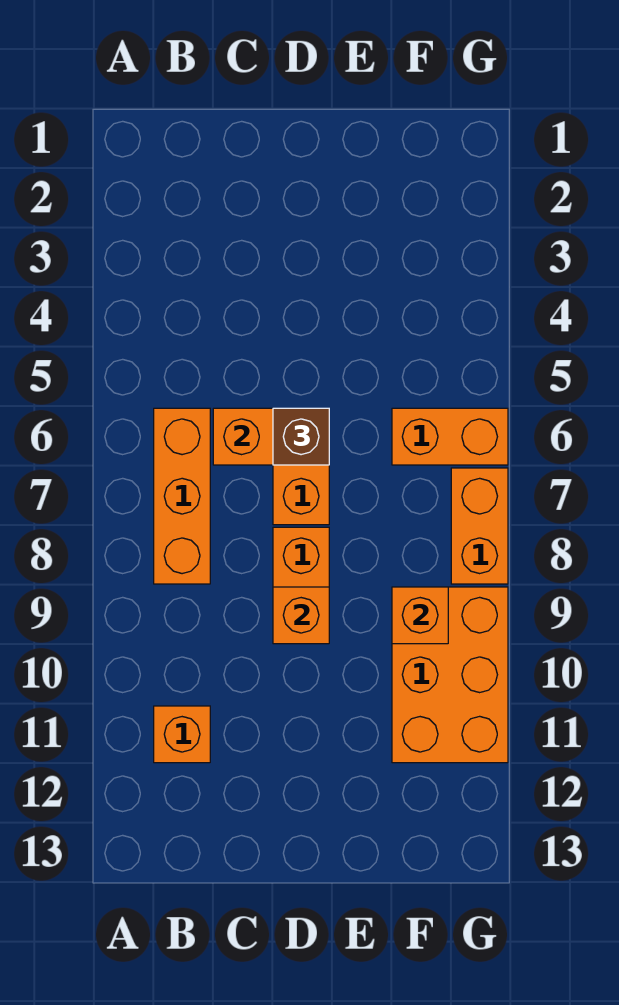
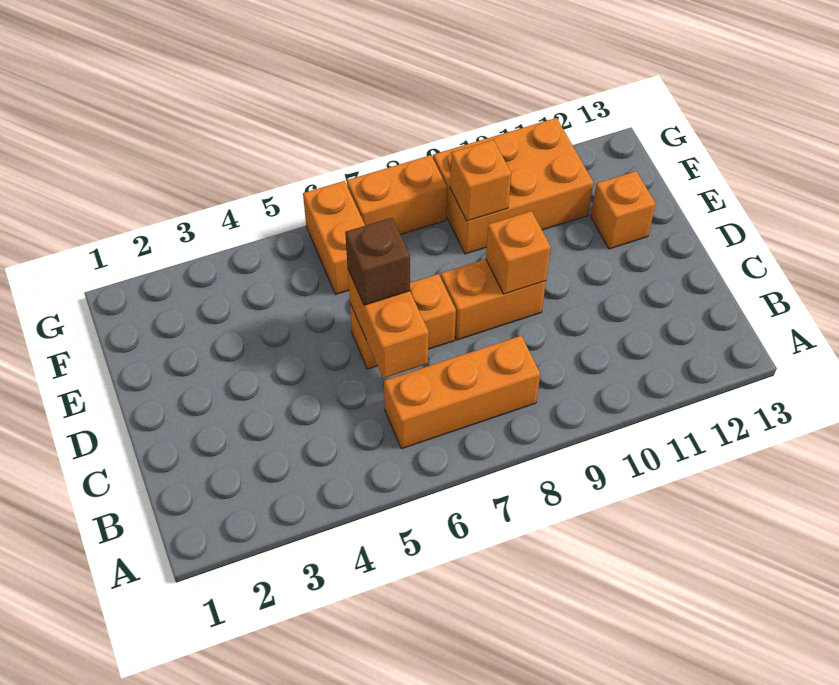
orange brick B11 level 1 -> orange brick E12 level 1

